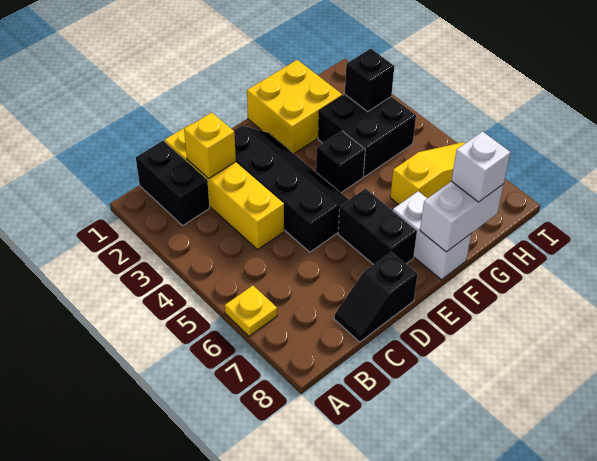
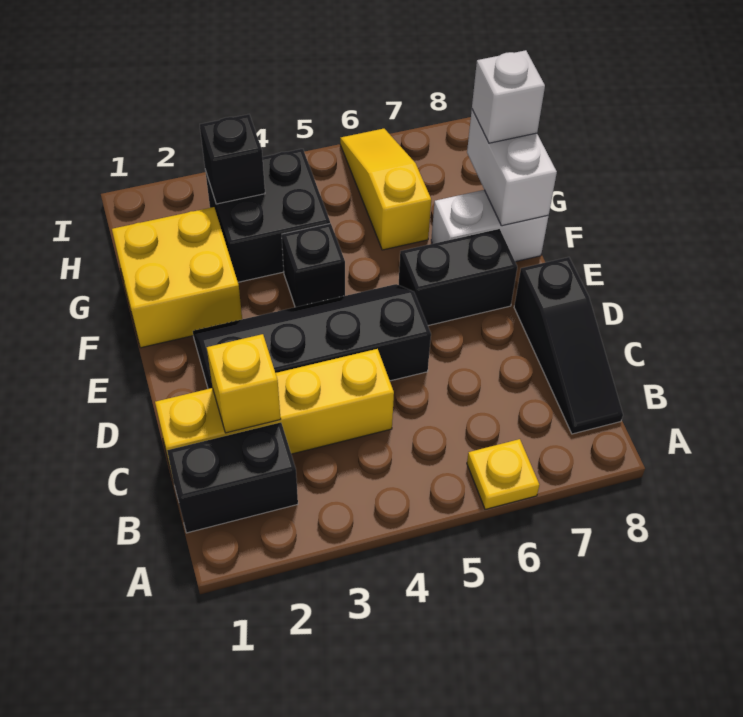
black slope C8:D8 level 1 top D -> black slope B8:D8 level 1 top D

